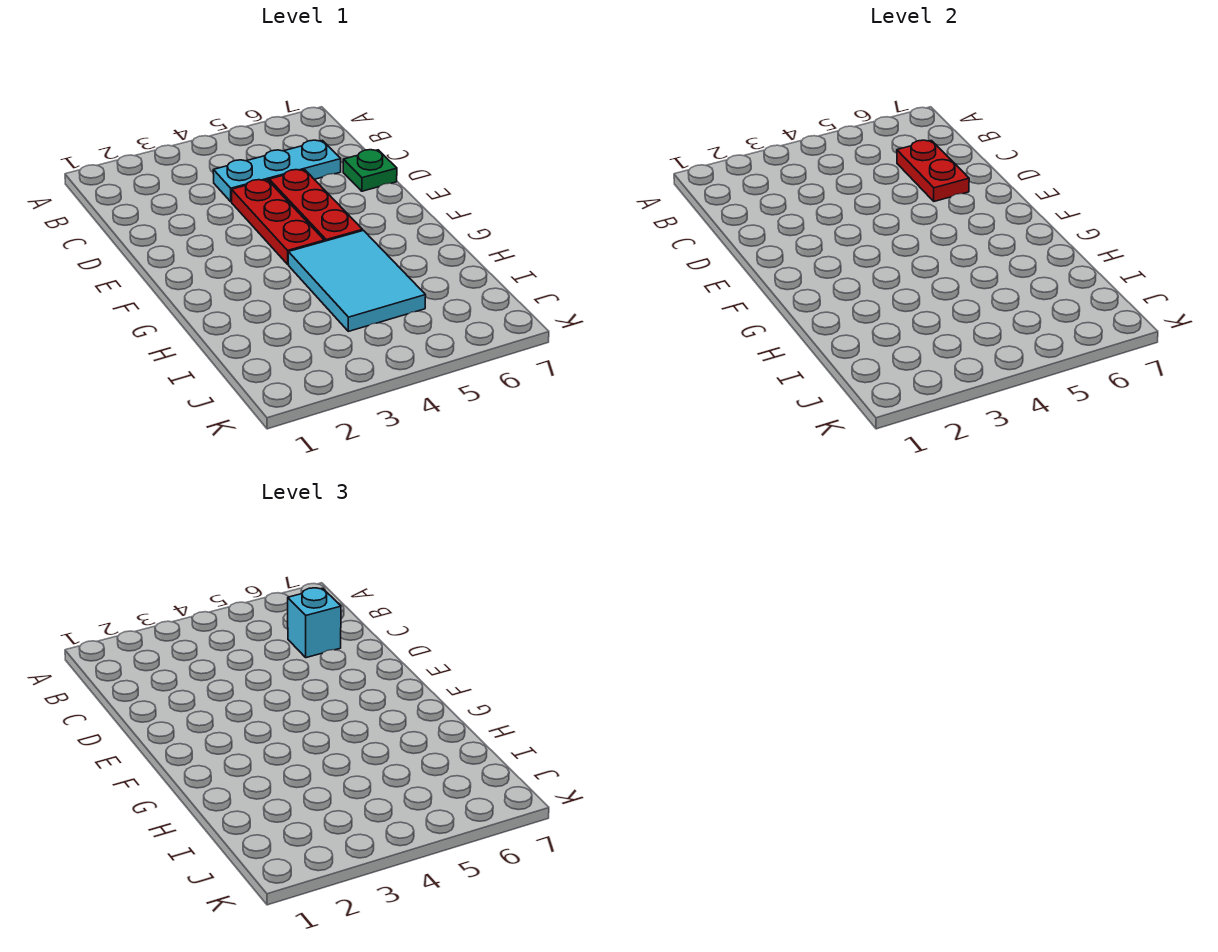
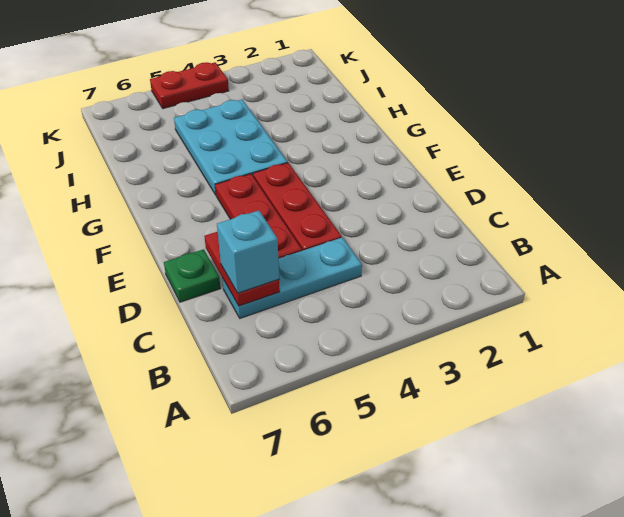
cyan tile G4:I5 level 1 -> cyan plate G4:I5 level 1
none -> red plate K4:K5 level 1

